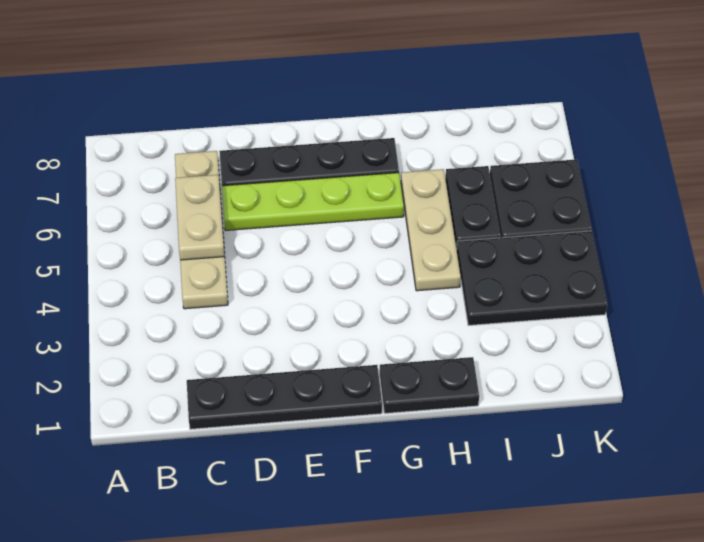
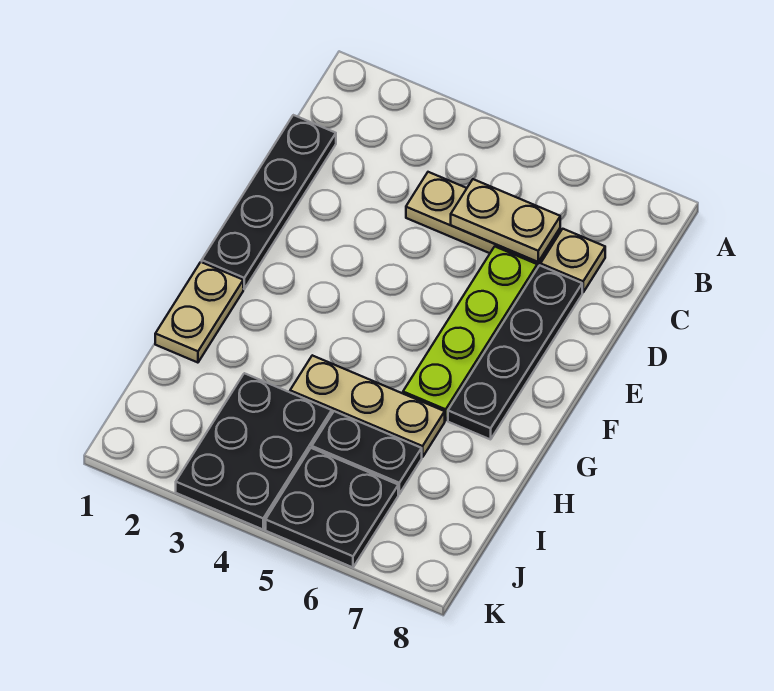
black plate G1:H1 level 1 -> tan plate G1:H1 level 1

